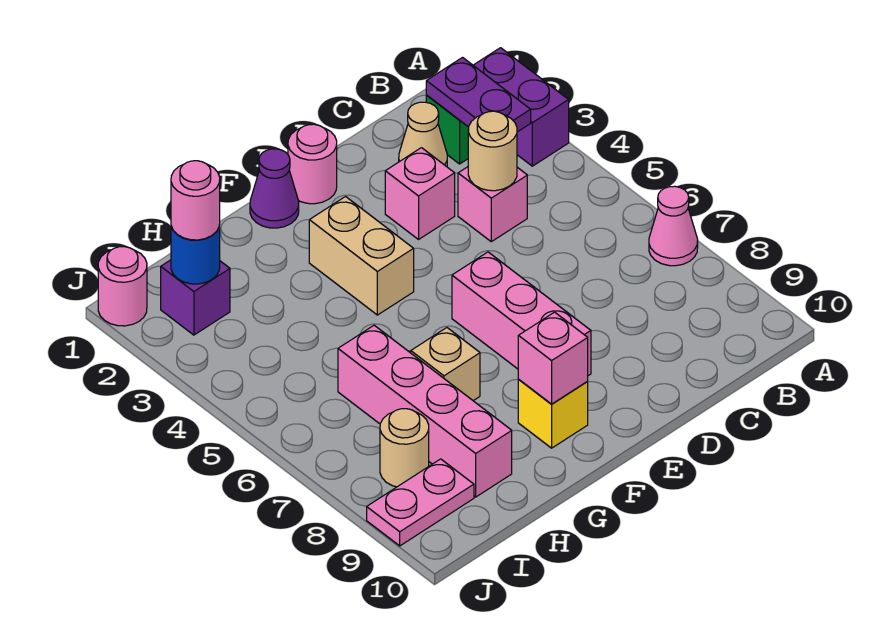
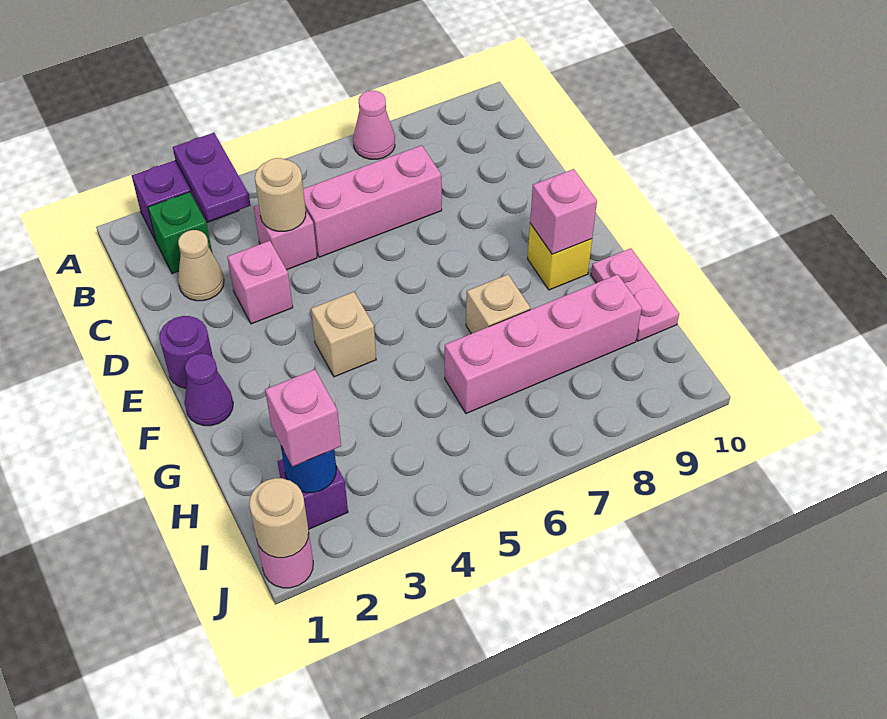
purple plate B2:B3 level 2 -> purple plate A3:B3 level 2
pink round brick E1 level 1 -> purple round brick E1 level 1
pink brick E6:E8 level 1 -> pink brick C5:C7 level 1
tan brick F3:F4 level 1 -> tan brick F4 level 1
pink round brick I2 level 3 -> pink brick I2 level 3
tan round brick I8 level 1 -> tan round brick J1 level 2
pink plate I9:J9 level 1 -> pink plate G10:H10 level 1

